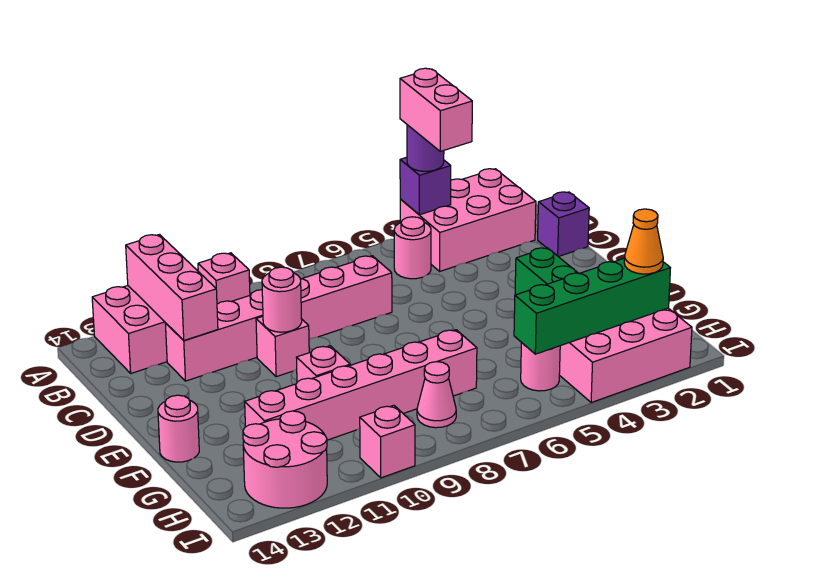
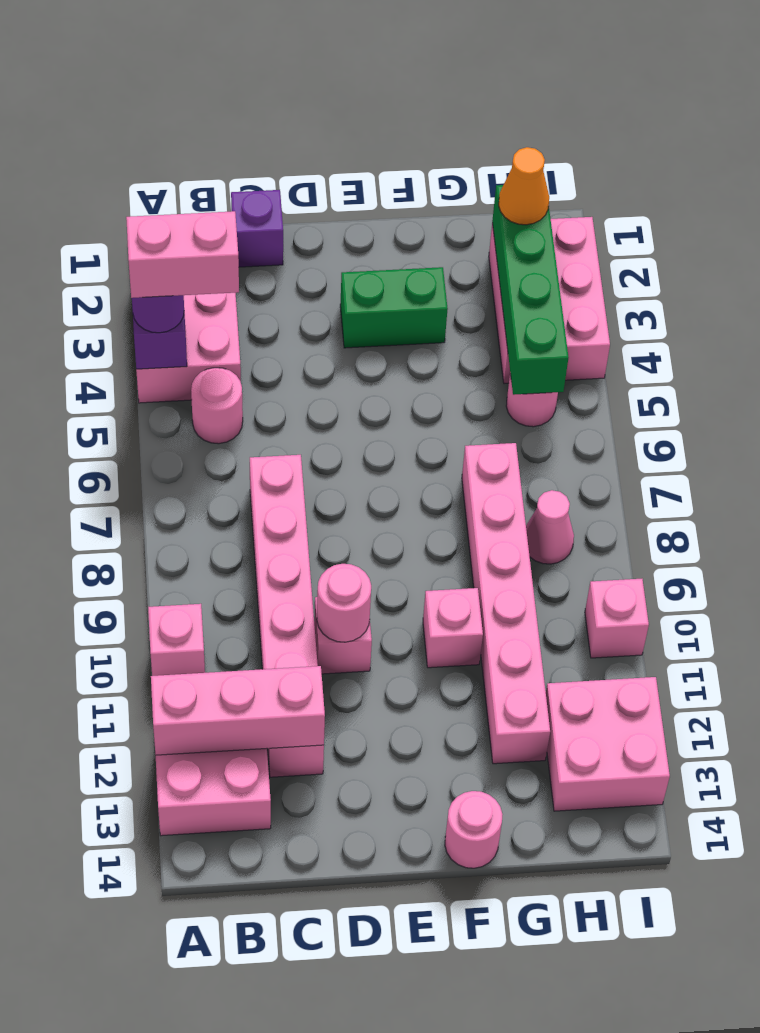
pink round brick H12:I13 level 1 -> pink brick H12:I13 level 1

